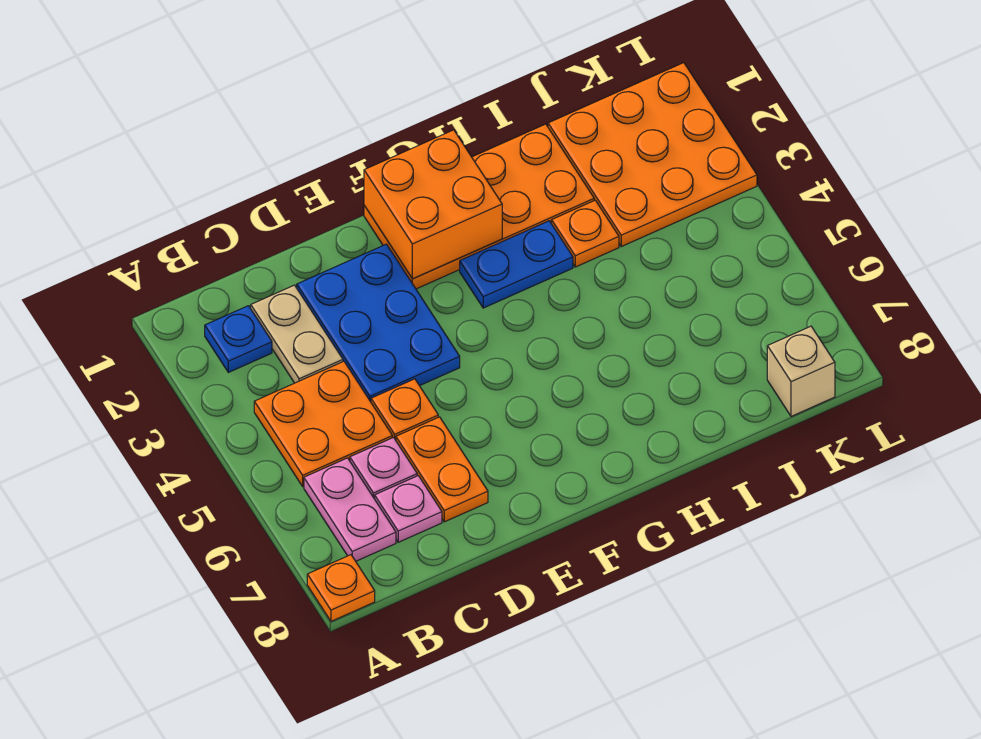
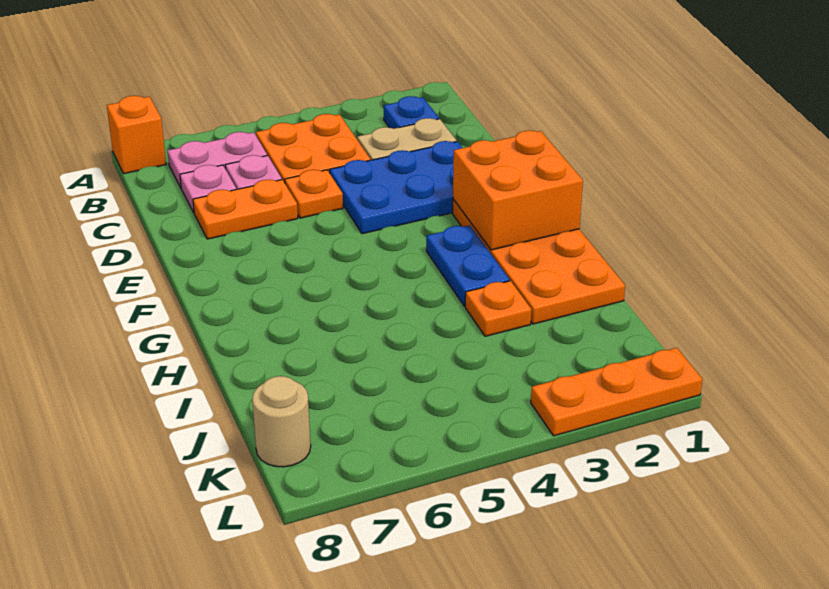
orange plate A8 level 1 -> orange brick A8 level 1
orange plate J1:L3 level 1 -> orange plate L1:L3 level 1
tan brick K8 level 1 -> tan round brick K8 level 1

